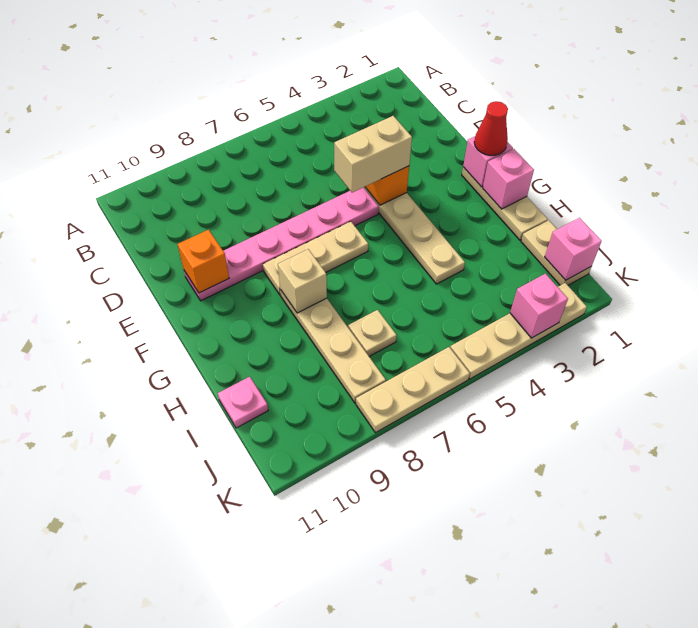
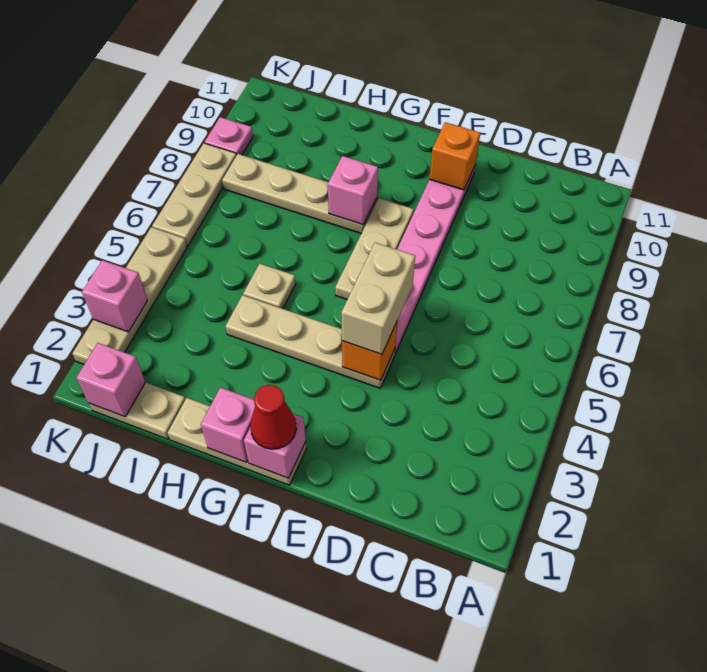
tan brick G8 level 2 -> pink brick G8 level 2
tan plate I7 level 1 -> tan plate H5 level 1
pink plate I11 level 1 -> pink plate K9 level 1

